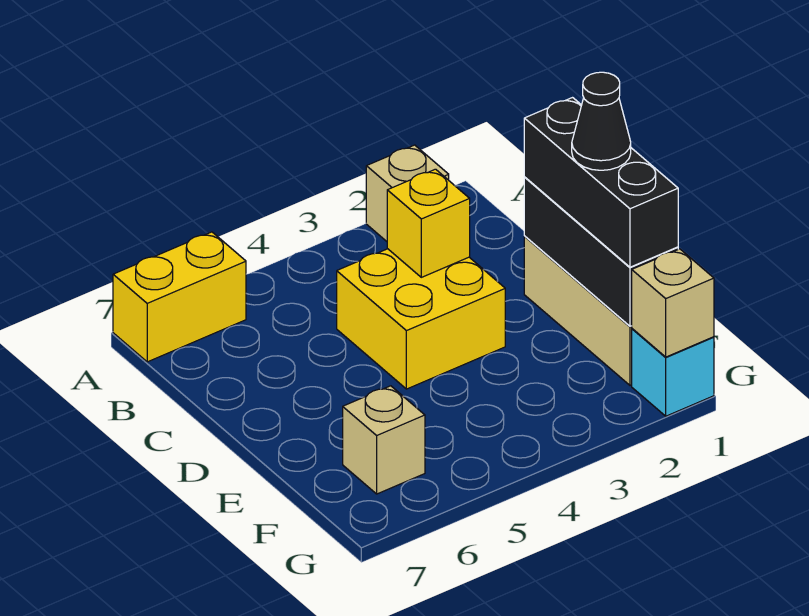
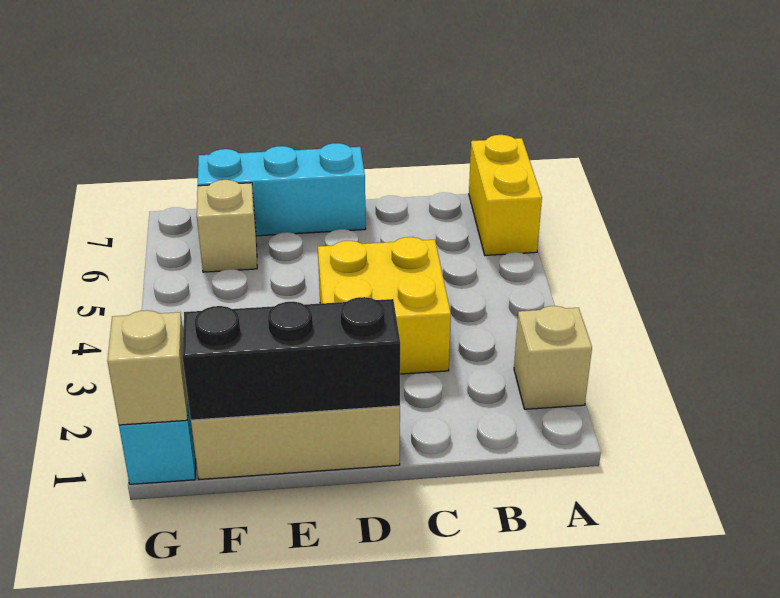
yellow brick C3 level 2 -> none
black brick D1:F1 level 3 -> none
none -> cyan brick D7:F7 level 1
black cone E1 level 4 -> none

